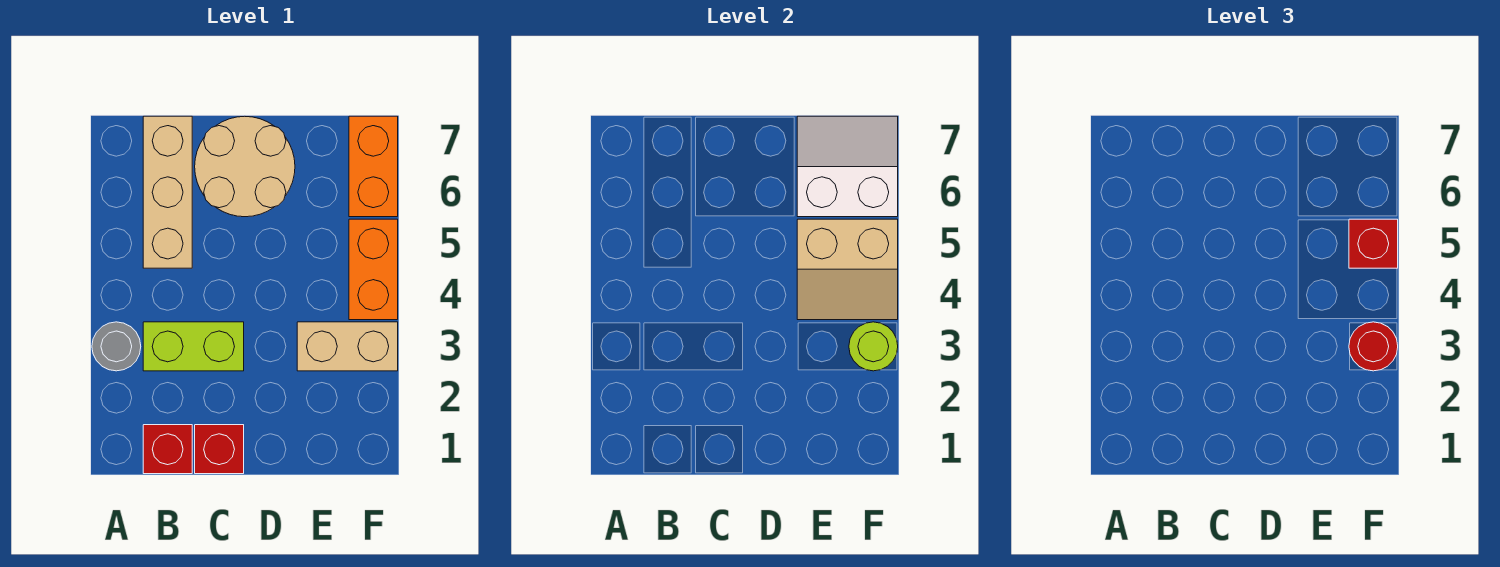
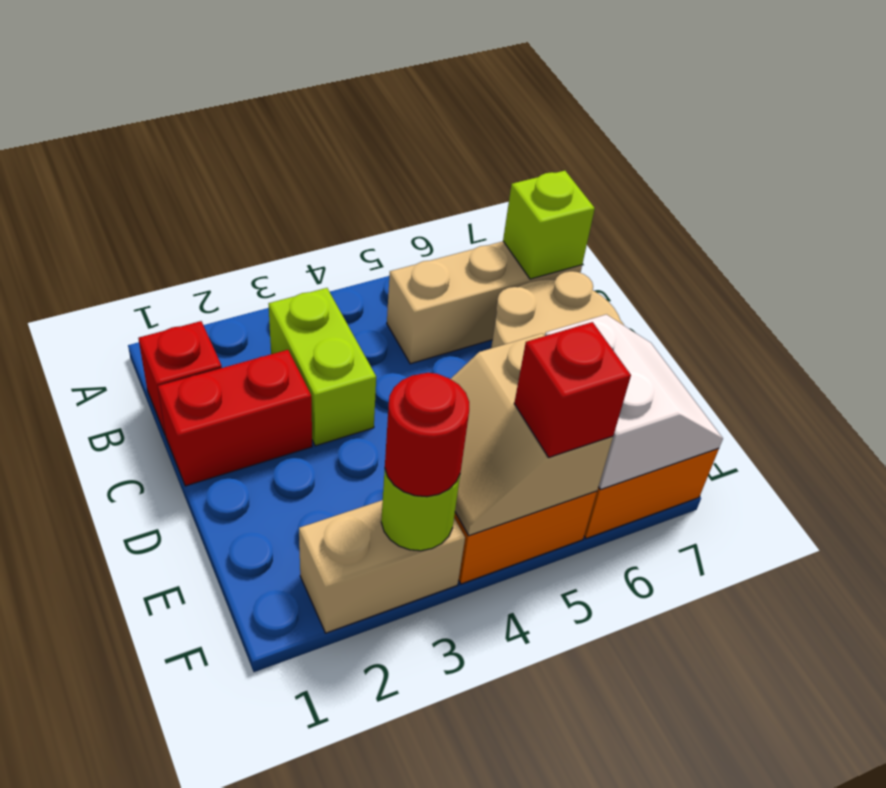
grey round brick A3 level 1 -> none
none -> lime brick B7 level 2
red brick C1 level 1 -> red brick C1:C2 level 1
tan brick E3:F3 level 1 -> tan brick F2:F3 level 1

